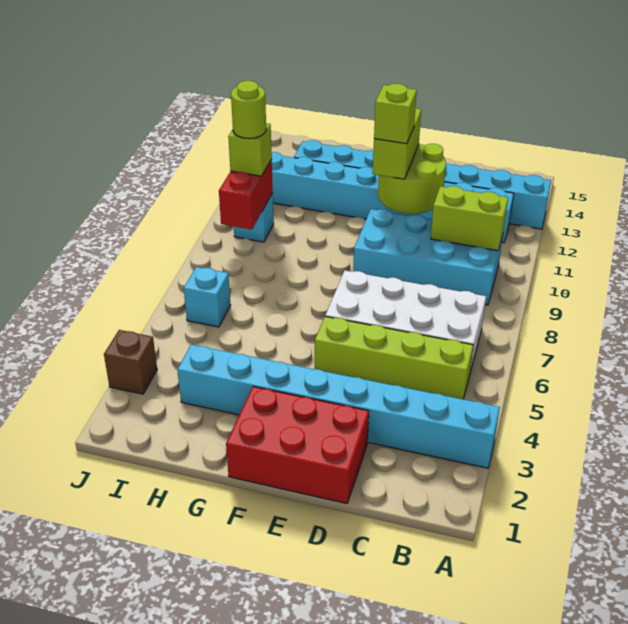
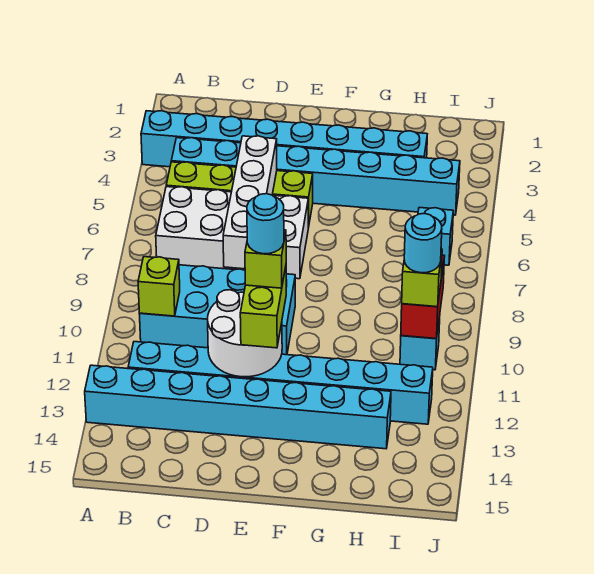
none -> cyan brick B4:I4 level 1
lime brick B10:C10 level 2 -> lime brick B10 level 2
red brick D1:F2 level 1 -> none
none -> white brick D5:D8 level 2
lime round brick D11:E12 level 2 -> white round brick D11:E12 level 2
none -> cyan round brick E11 level 5
lime round brick I10 level 4 -> cyan round brick I10 level 4
brown brick J3 level 1 -> none

